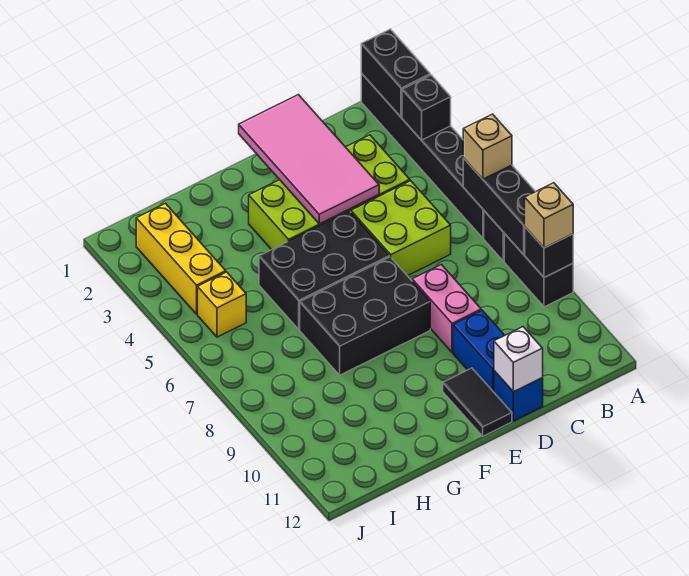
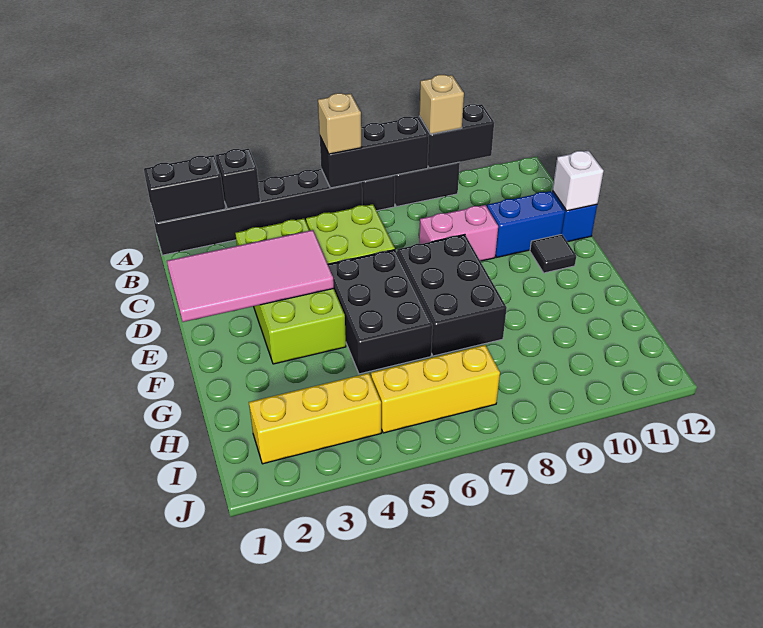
black brick A9 level 2 -> black brick A9:A10 level 2
black tile E11:E12 level 1 -> black tile E11 level 1
yellow brick I5 level 1 -> yellow brick I5:I7 level 1

